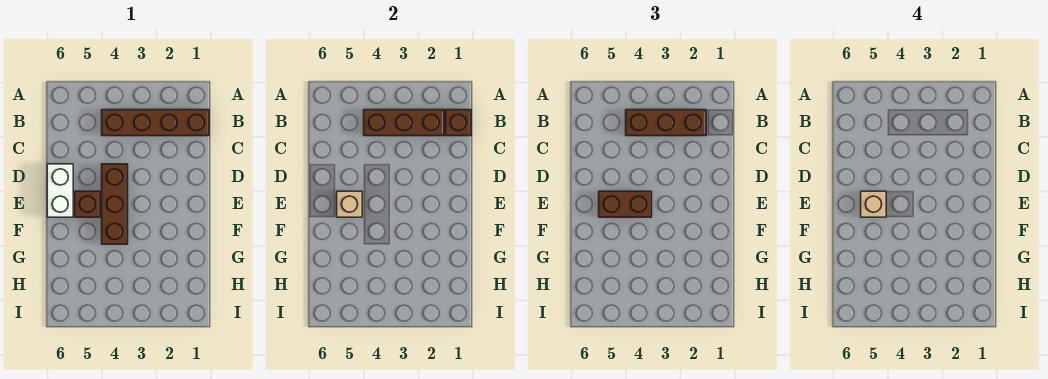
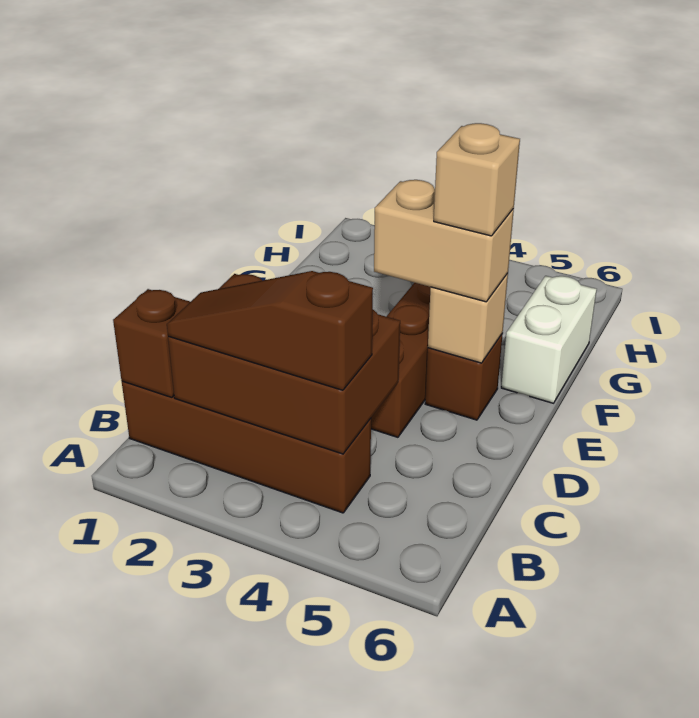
brown brick B2:B4 level 2 -> brown brick B2:C4 level 2
brown brick B2:B4 level 3 -> brown slope B2:B4 level 3 top 4
white brick D6:E6 level 1 -> white brick F6:G6 level 1
brown brick E4:E5 level 3 -> tan brick E4:E5 level 3

